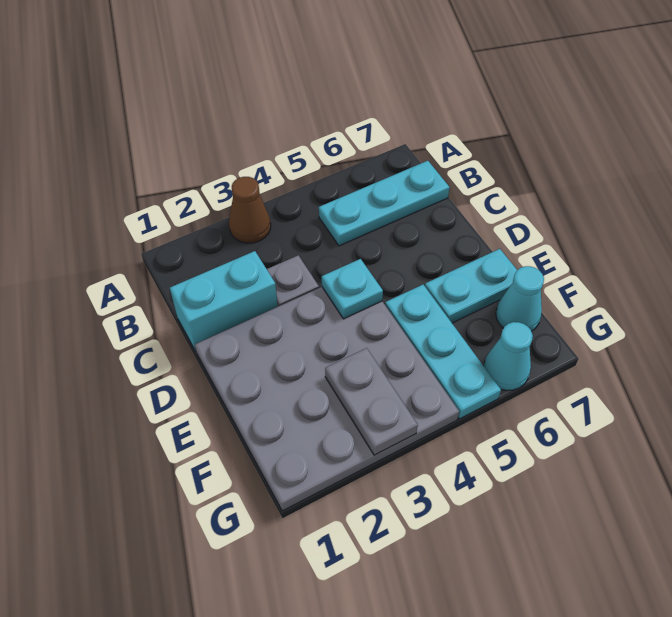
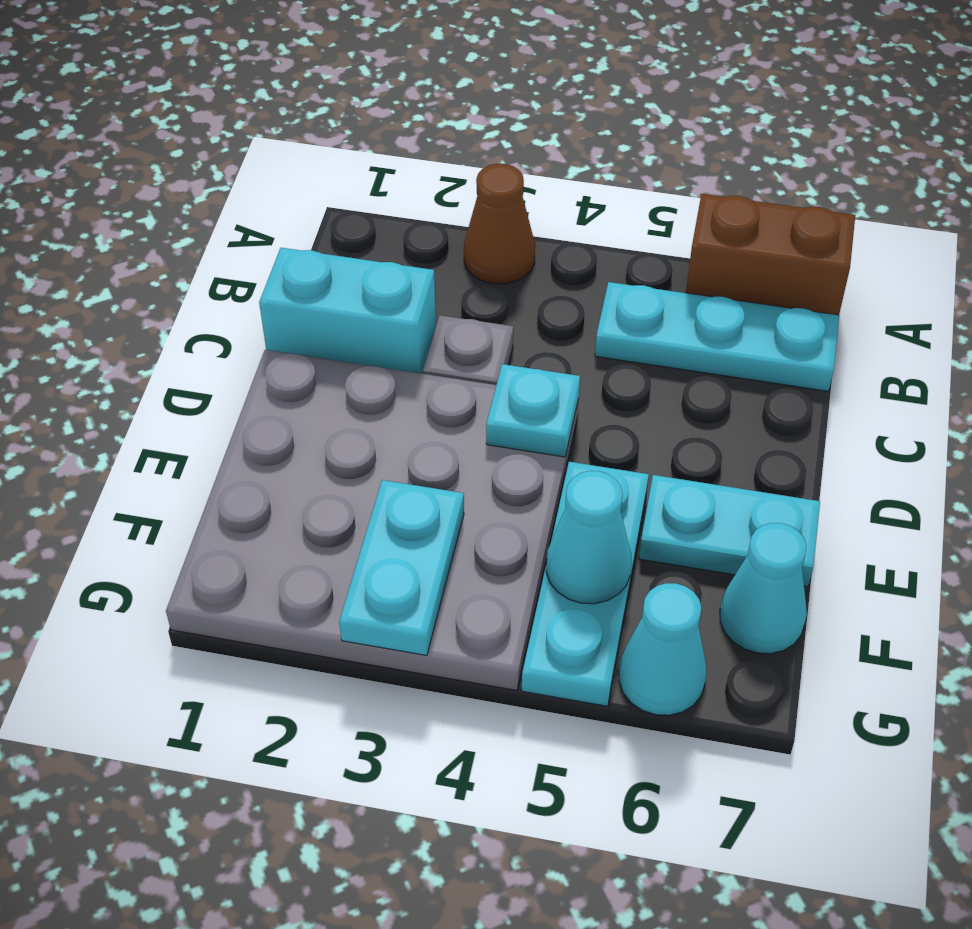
none -> brown brick A6:A7 level 1
grey plate F3:G3 level 2 -> cyan plate F3:G3 level 2
none -> cyan cone F5 level 2

